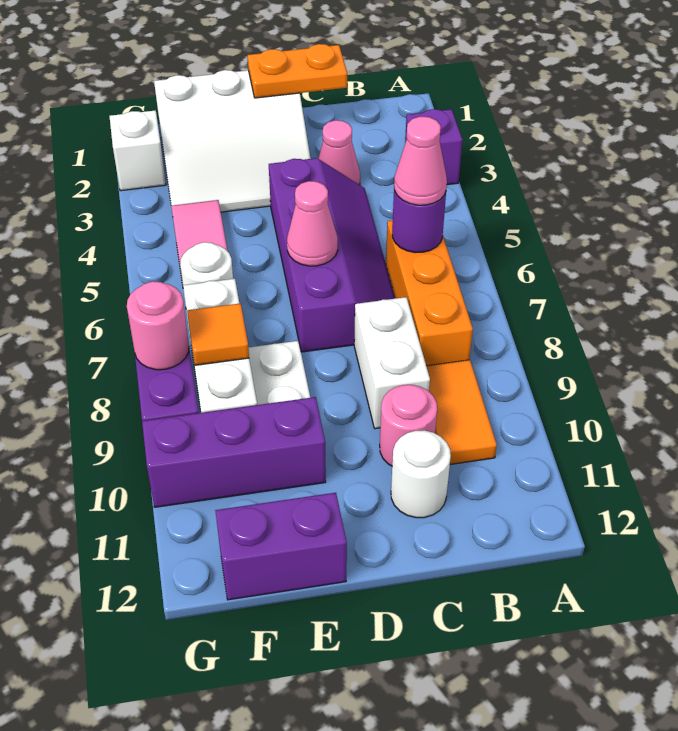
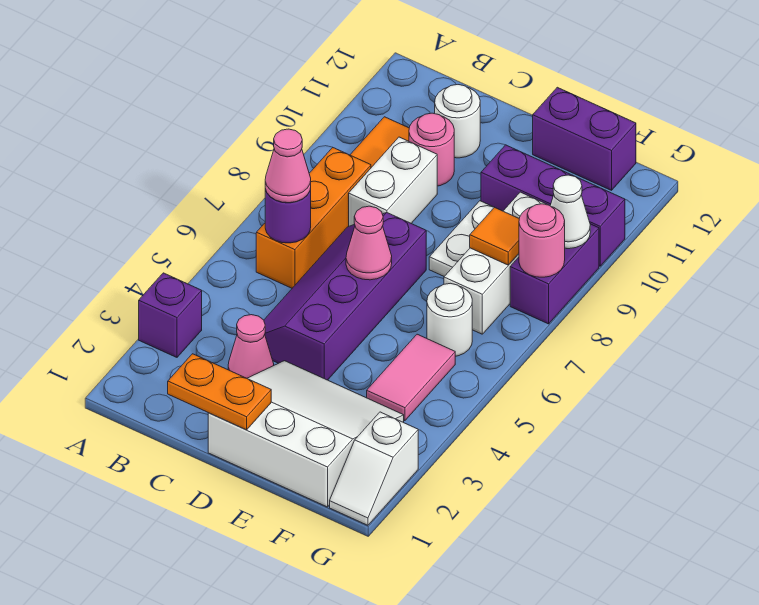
none -> white cone G9 level 2

